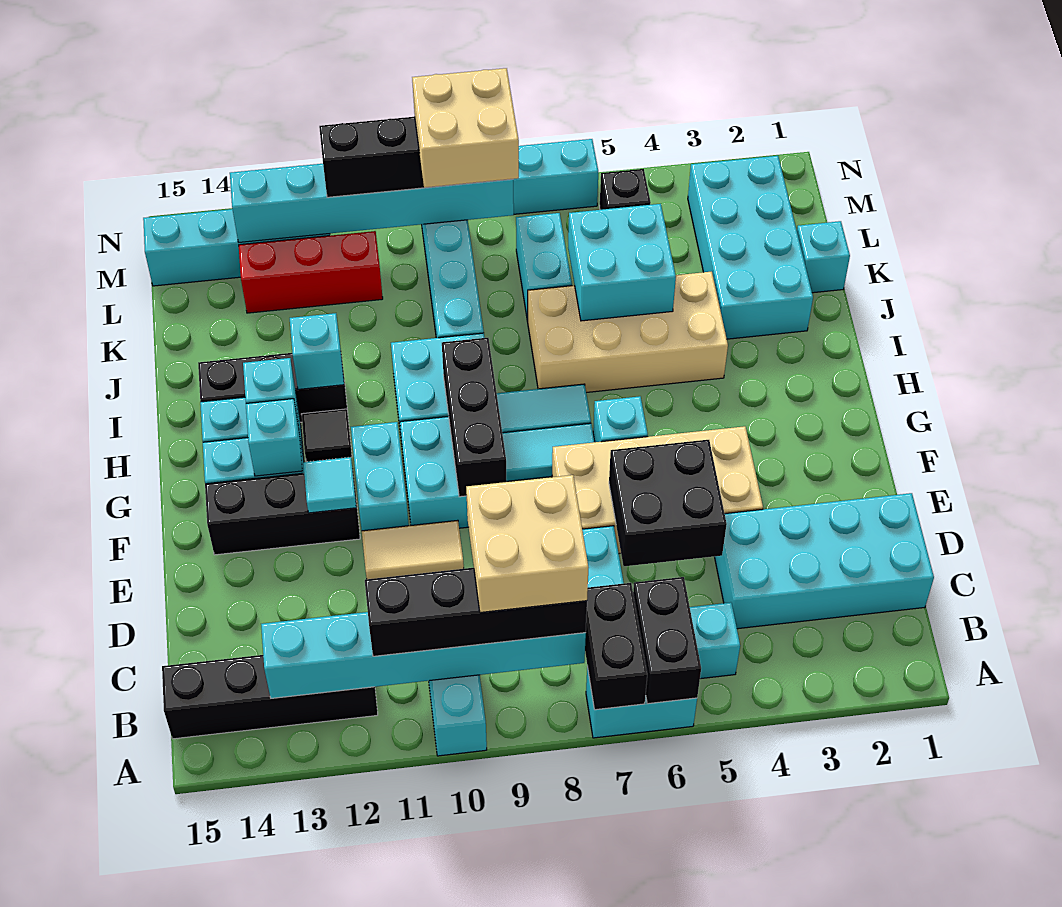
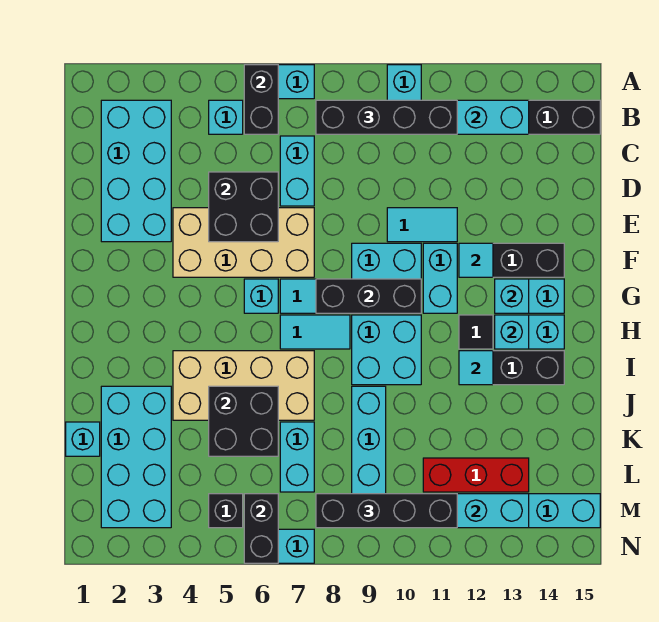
black brick A7:B7 level 2 -> black brick M6:N6 level 2
tan brick B8:C9 level 4 -> none
cyan brick C1:D4 level 1 -> cyan brick B2:E3 level 1
tan tile E10:E11 level 1 -> cyan tile E10:E11 level 1
black brick F9:H9 level 2 -> black brick G8:G10 level 2
cyan brick I12 level 2 -> cyan tile I12 level 2
cyan brick J5:K6 level 2 -> black brick J5:K6 level 2
tan brick L8:M9 level 4 -> none

